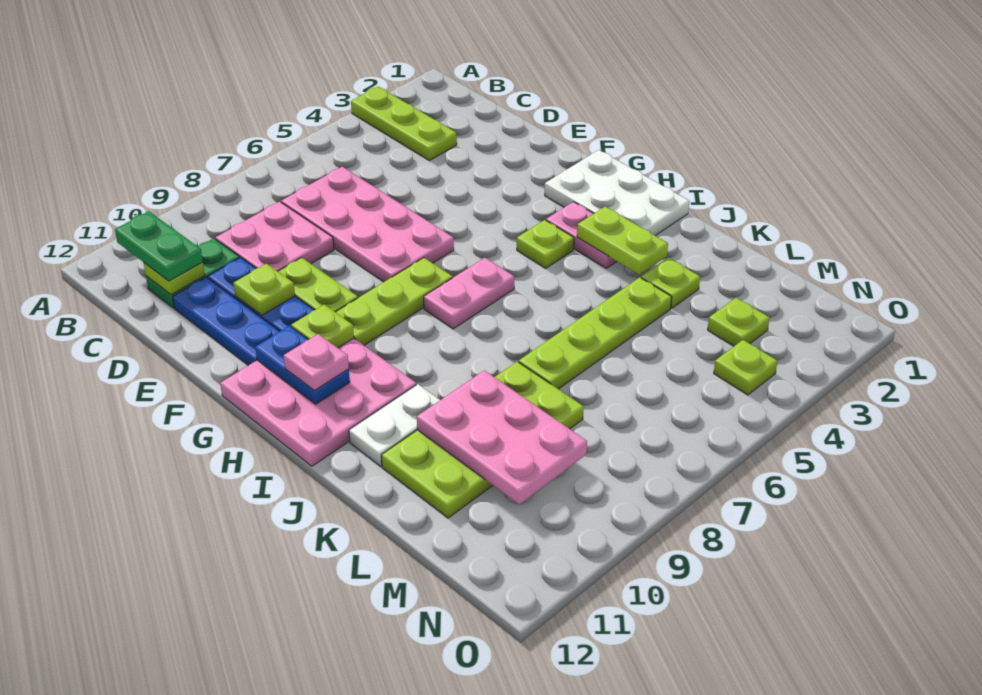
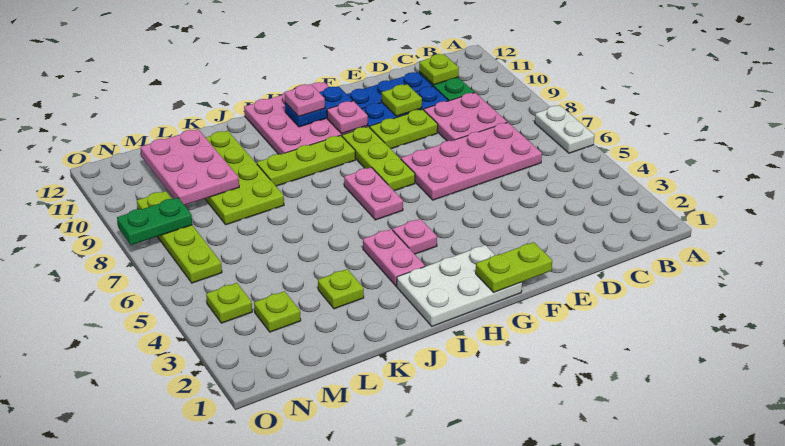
lime plate A3:C3 level 1 -> lime plate H9:J9 level 1
green plate B11:C11 level 3 -> green plate N8:O8 level 2
lime plate G10 level 2 -> pink plate G10 level 2
pink plate H3:I3 level 1 -> pink plate I3:I4 level 1
lime plate H4 level 1 -> pink plate H4 level 1
lime plate I3:J3 level 2 -> lime plate F1:G1 level 2
white plate J10:J11 level 1 -> white plate A6:A7 level 1
lime plate K4:K7 level 1 -> lime plate N6:N9 level 1
pink plate K9:M10 level 2 -> pink plate L9:M11 level 2

